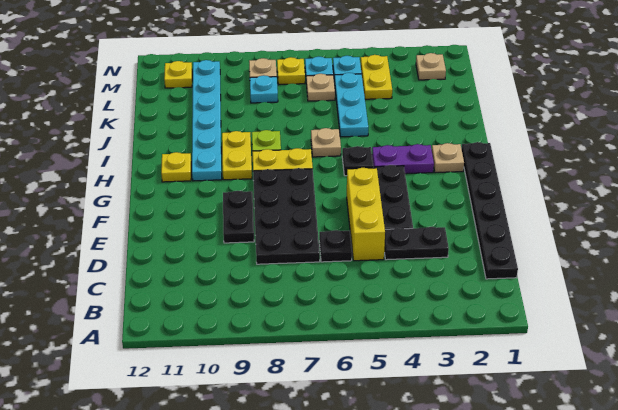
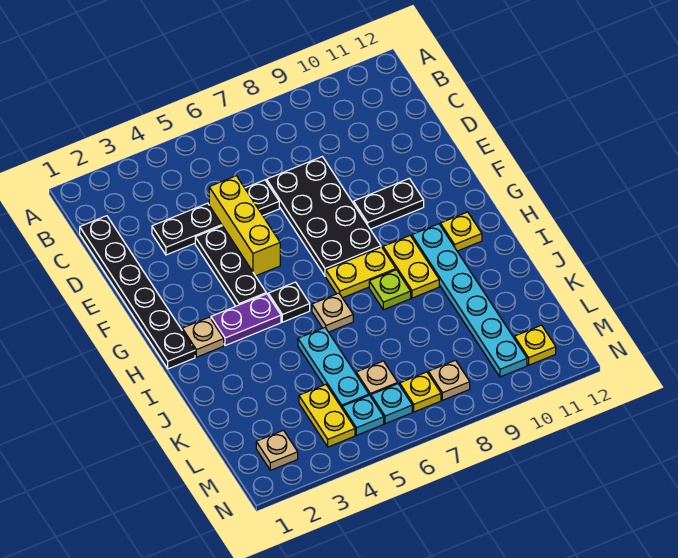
black plate E9:F9 level 1 -> black plate F9:F10 level 1
cyan plate L8 level 1 -> none

